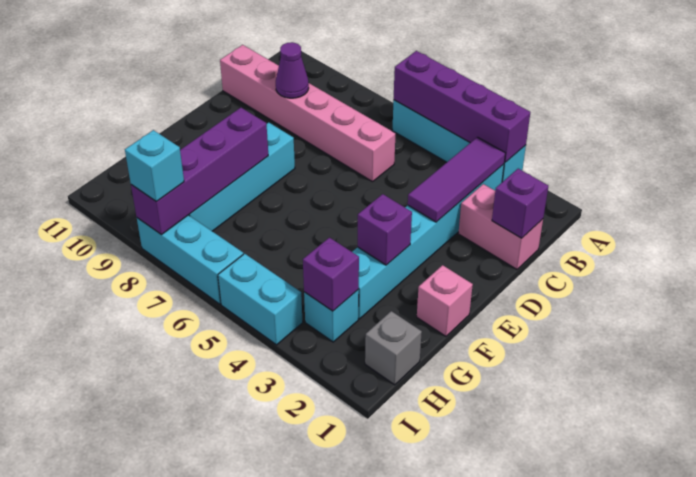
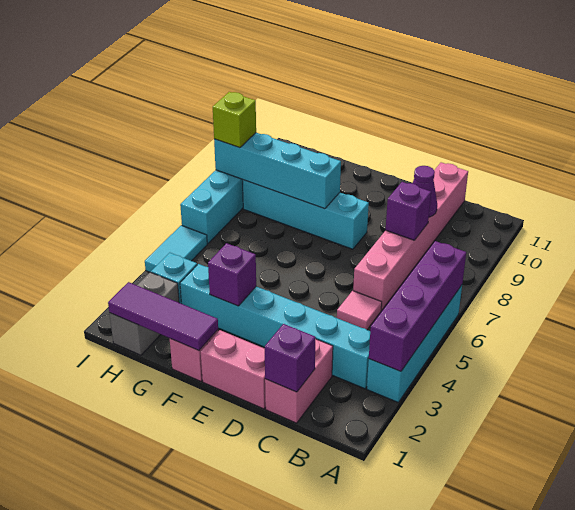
purple tile B3:D3 level 2 -> purple tile F1:H1 level 2
none -> pink tile C5 level 1
none -> pink brick D1:E1 level 1
purple brick F8:I8 level 2 -> cyan brick F8:I8 level 2
grey brick H1 level 1 -> grey brick H1:H2 level 1
purple brick H3 level 2 -> purple brick C8 level 2
cyan brick I4:I5 level 1 -> cyan tile I4:I5 level 1
cyan brick I8 level 3 -> lime brick I8 level 3

